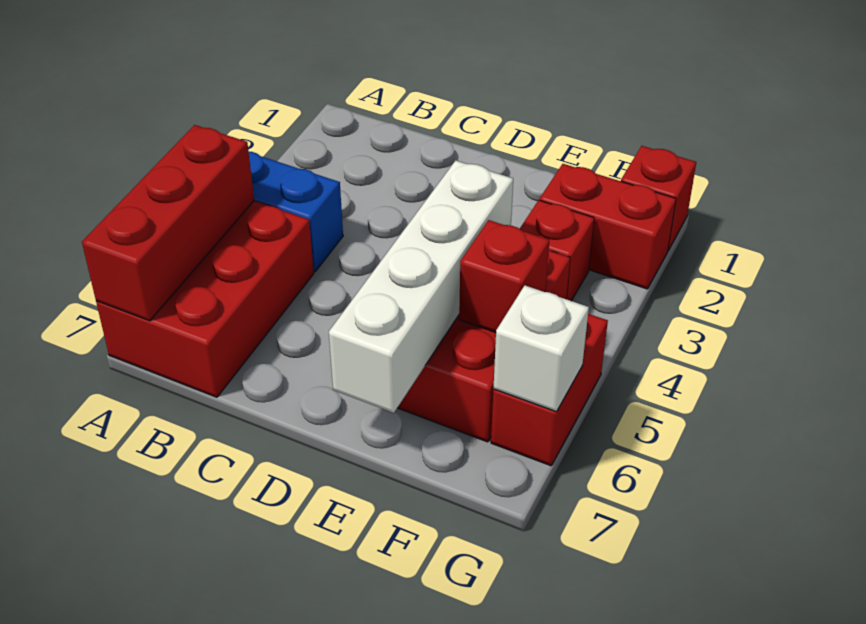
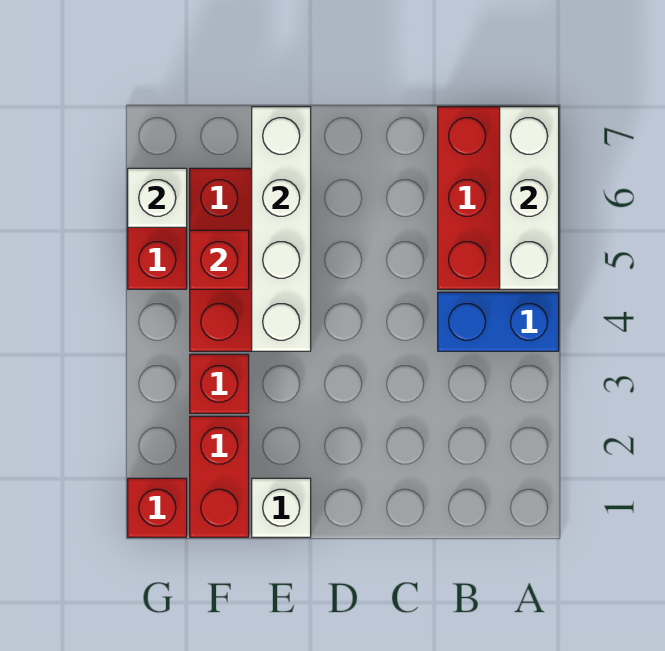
red brick A5:A7 level 2 -> white brick A5:A7 level 2
none -> white brick E1 level 1
red brick F2:G2 level 1 -> red brick F1:F2 level 1

